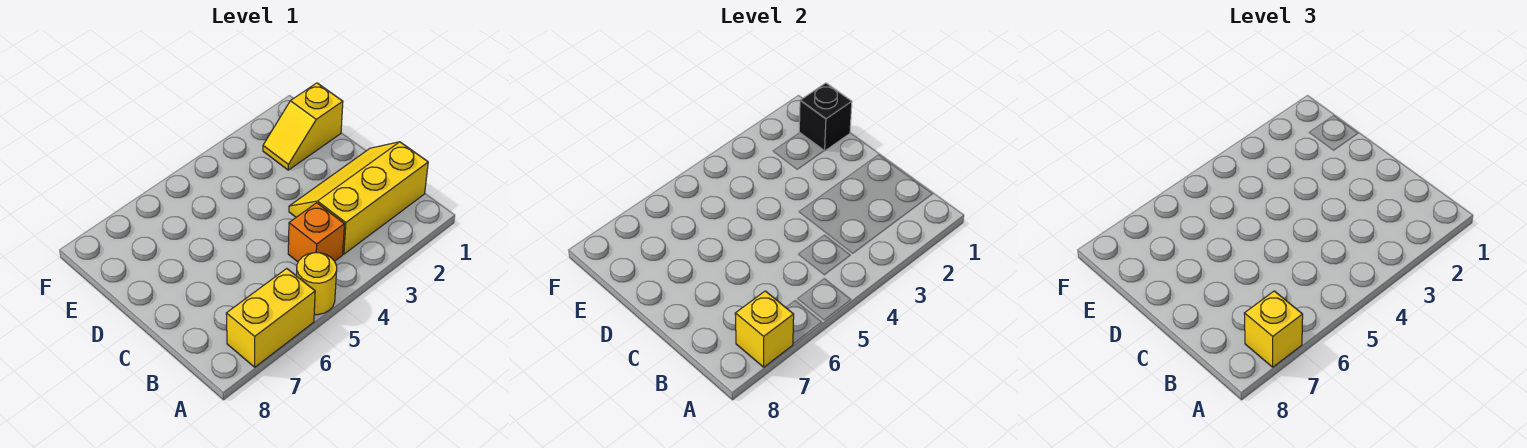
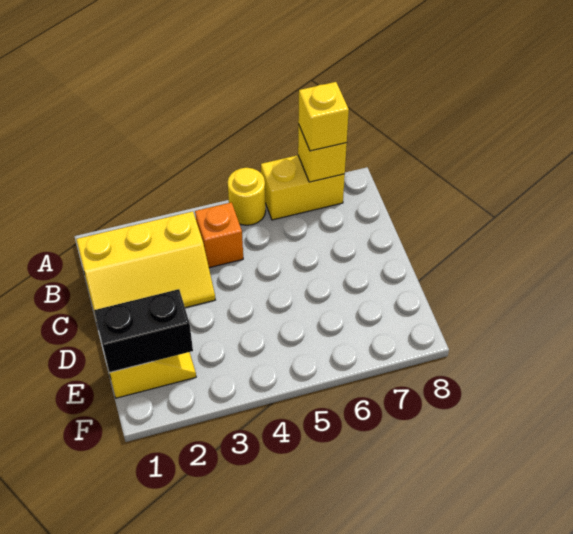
black brick E1 level 2 -> black brick E1:E2 level 2

